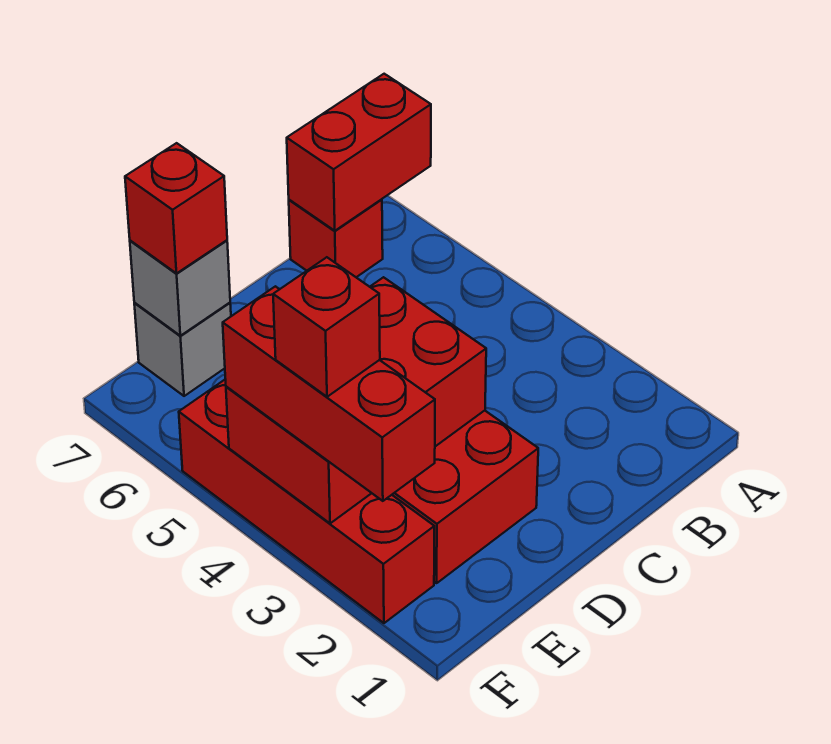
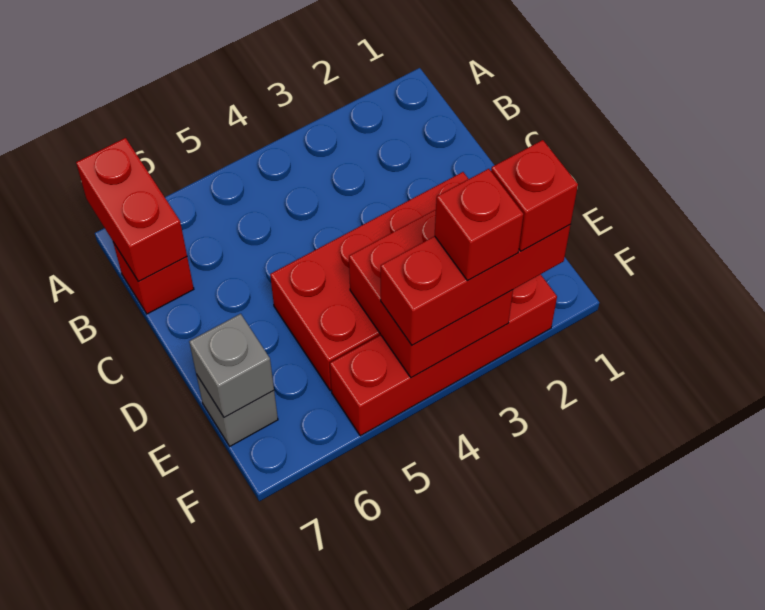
red brick D3:F4 level 2 -> red brick E3:F4 level 2
red brick E7 level 3 -> red brick F2 level 4

